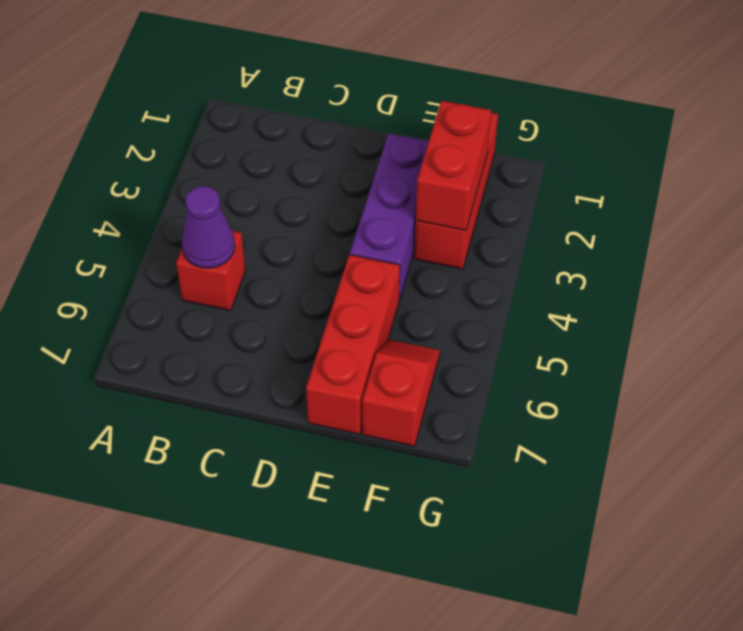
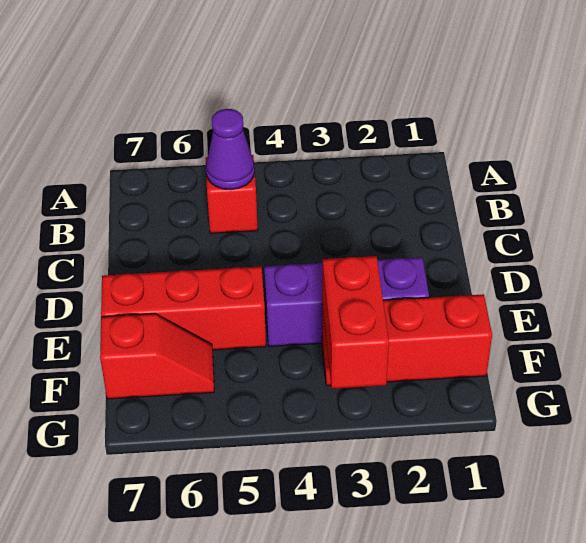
red brick F2:F3 level 2 -> red brick F3:G3 level 2

